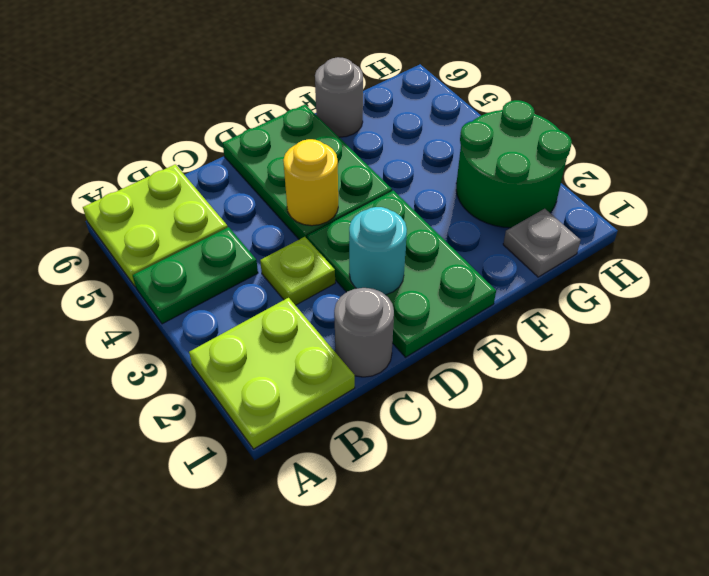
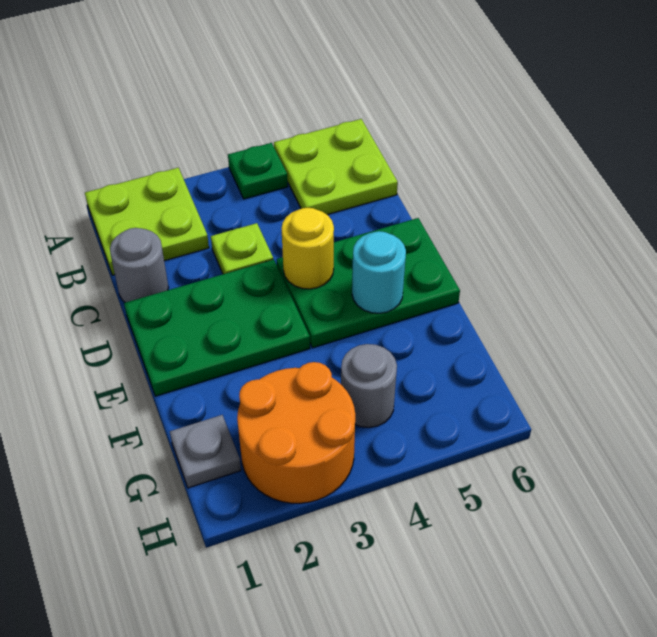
green plate A4:B4 level 1 -> green plate A4 level 1
cyan round brick D2 level 2 -> cyan round brick E5 level 2
grey round brick F6 level 1 -> grey round brick G4 level 1
green round brick G2:H3 level 1 -> orange round brick G2:H3 level 1

